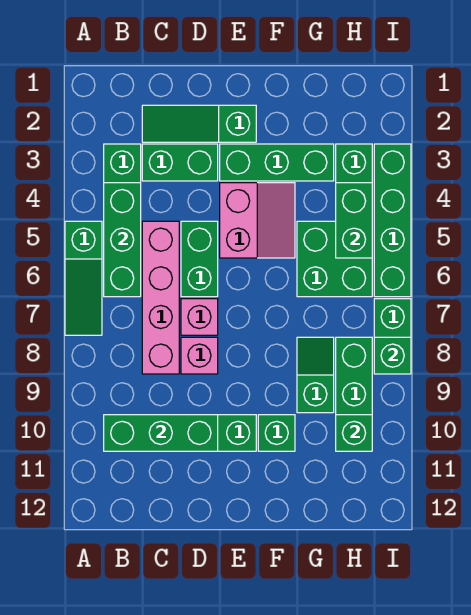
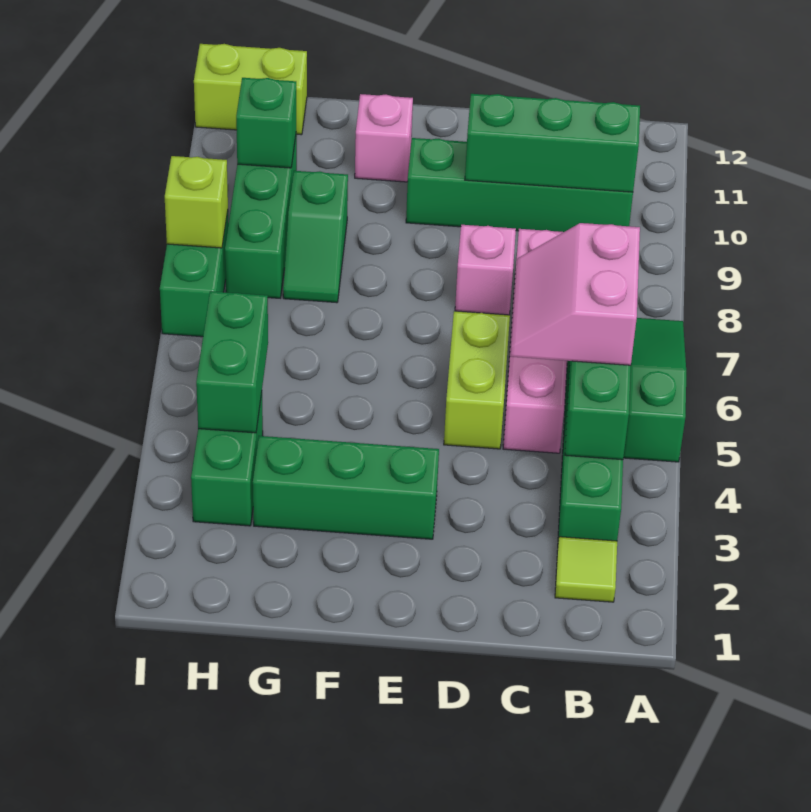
none -> lime tile B2 level 1
green slope C2:E2 level 1 top E -> none
green brick C3:D3 level 1 -> none
green brick D5:D6 level 1 -> lime brick D5:D6 level 1
pink brick D7 level 1 -> pink brick F11 level 1
pink slope E4:F5 level 1 top E -> pink slope B5:C6 level 3 top B
green brick F10 level 1 -> none
green brick G5:H6 level 1 -> none
none -> lime brick H12:I12 level 1
green brick I3:I6 level 1 -> none
green brick I8 level 2 -> lime brick I8 level 2

